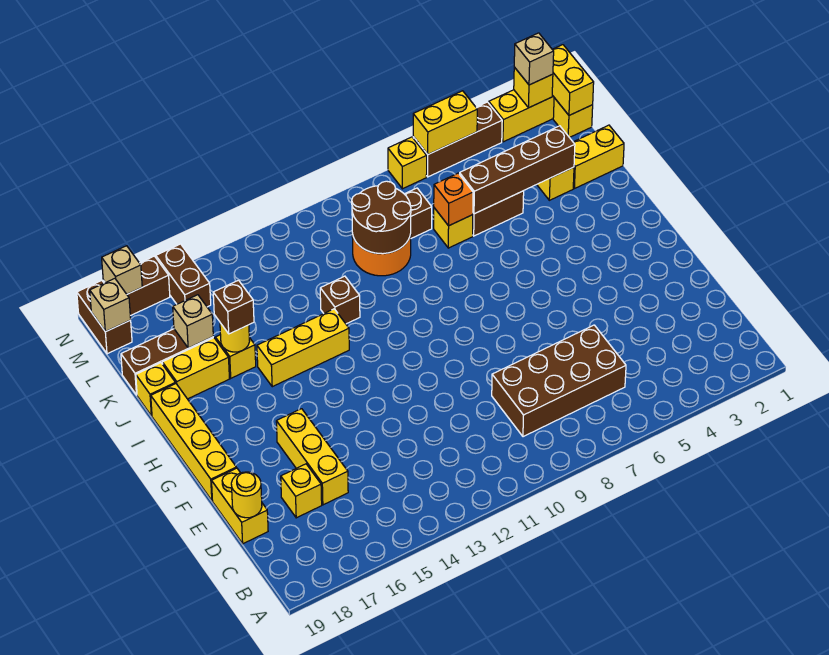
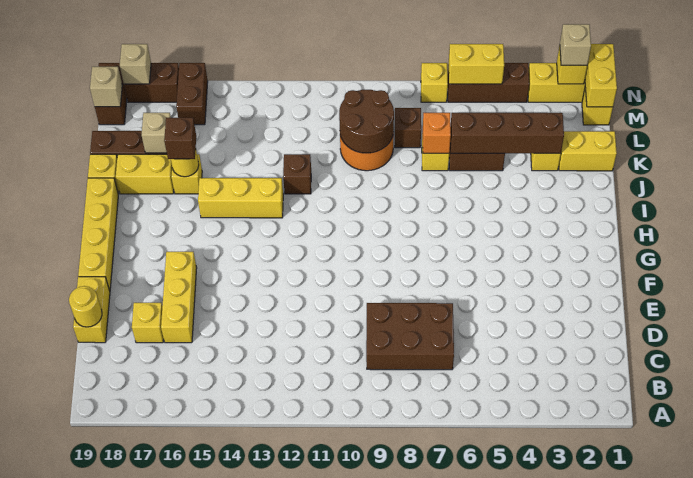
brown brick C6:D9 level 1 -> brown brick C7:D9 level 1

